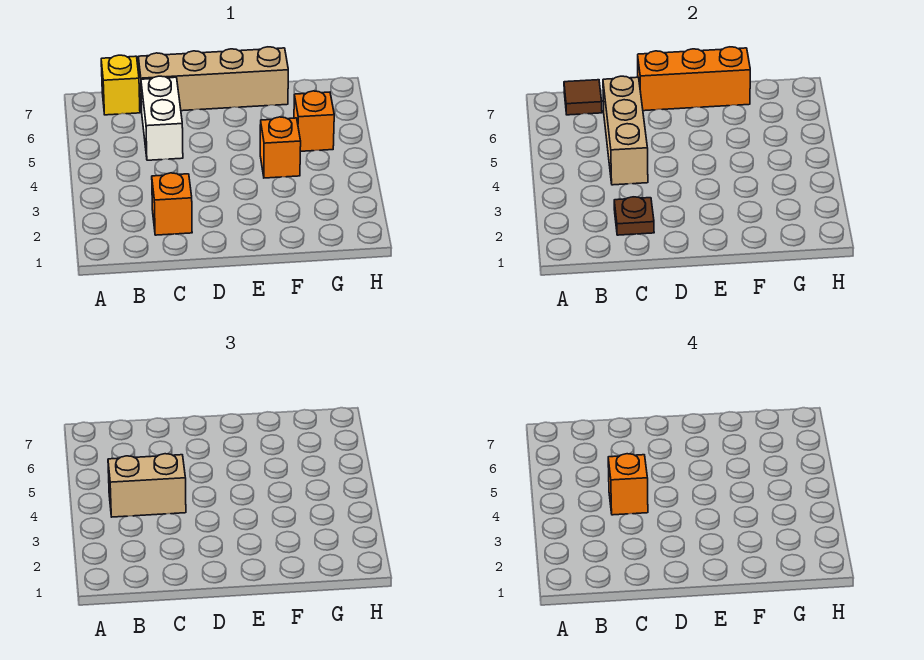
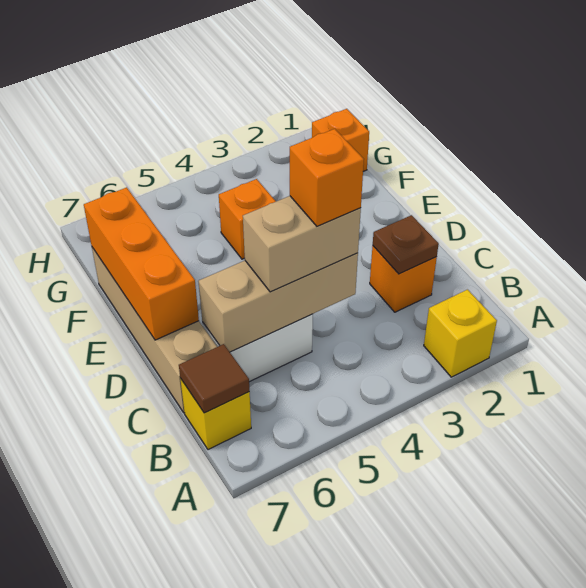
none -> yellow brick A2 level 1
tan brick B4:C4 level 3 -> tan brick C4:C5 level 3
orange brick G5 level 1 -> orange brick G1 level 1

